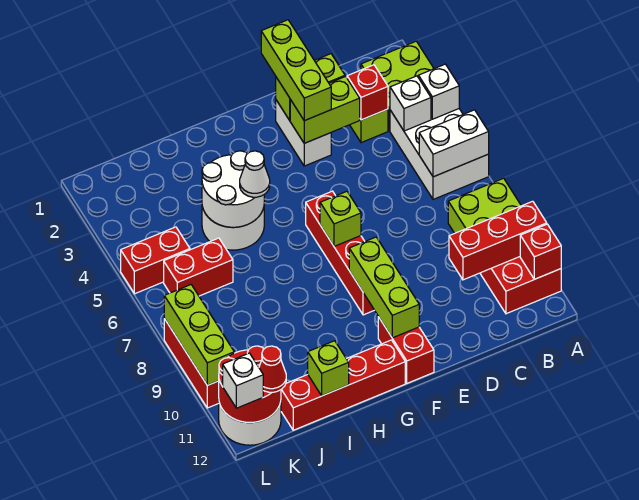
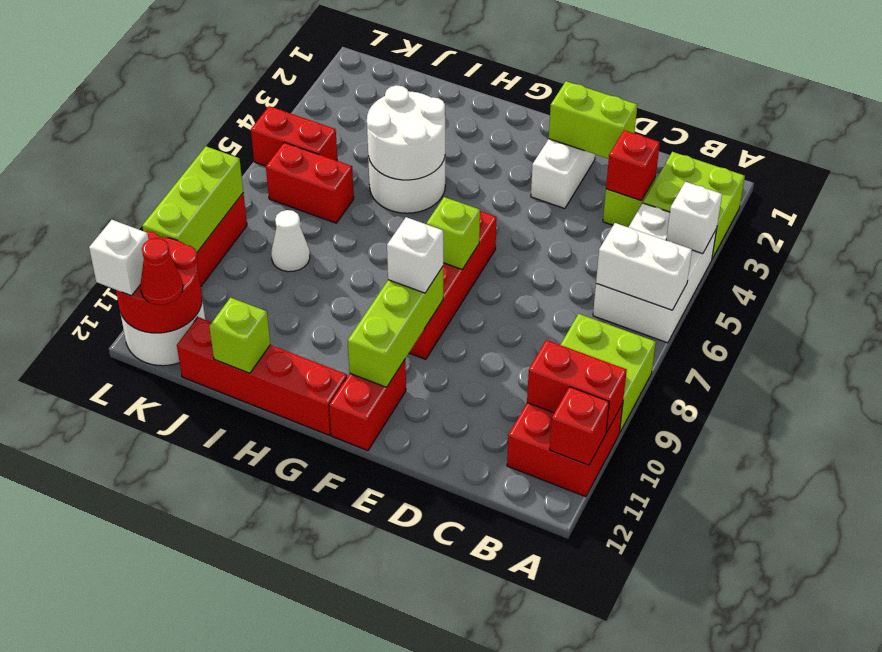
red brick A10:C10 level 2 -> red brick A10:B10 level 2
white brick B4 level 2 -> white brick F9 level 3
lime brick D3:E3 level 2 -> none
lime brick E1:E3 level 3 -> none
white cone H5 level 3 -> white cone J8 level 1

